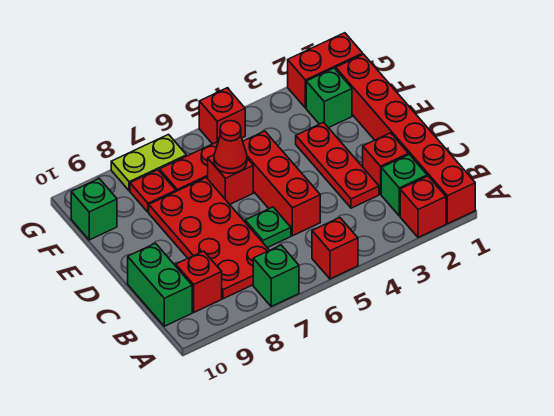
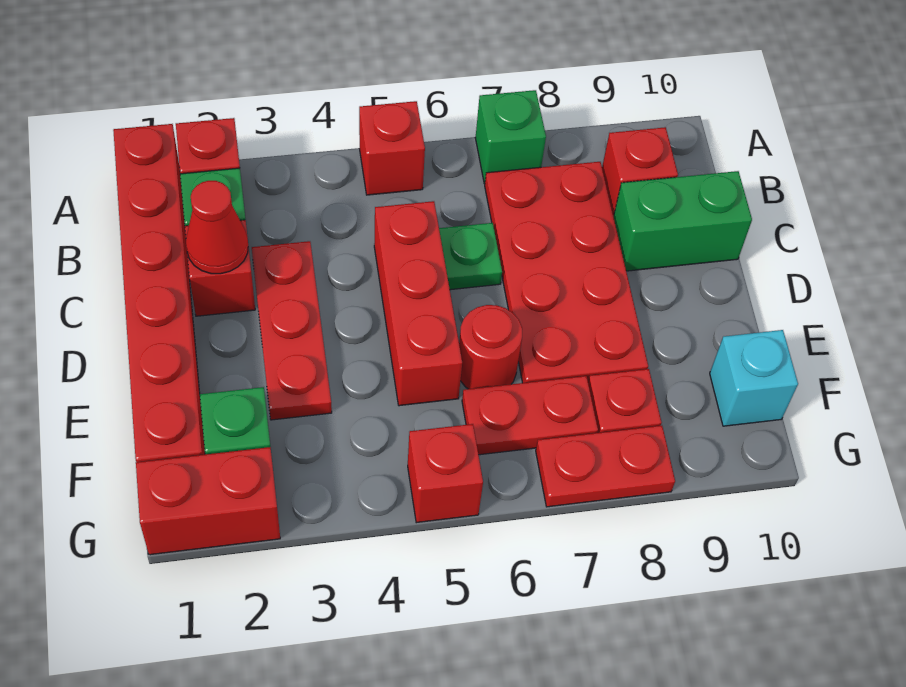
green brick B10:C10 level 1 -> green brick C9:C10 level 1
red brick E6 level 1 -> red round brick E6 level 1
red cone E6 level 2 -> red cone C2 level 2
green brick F10 level 1 -> cyan brick F10 level 1
lime plate G7:G8 level 1 -> red plate G7:G8 level 1

